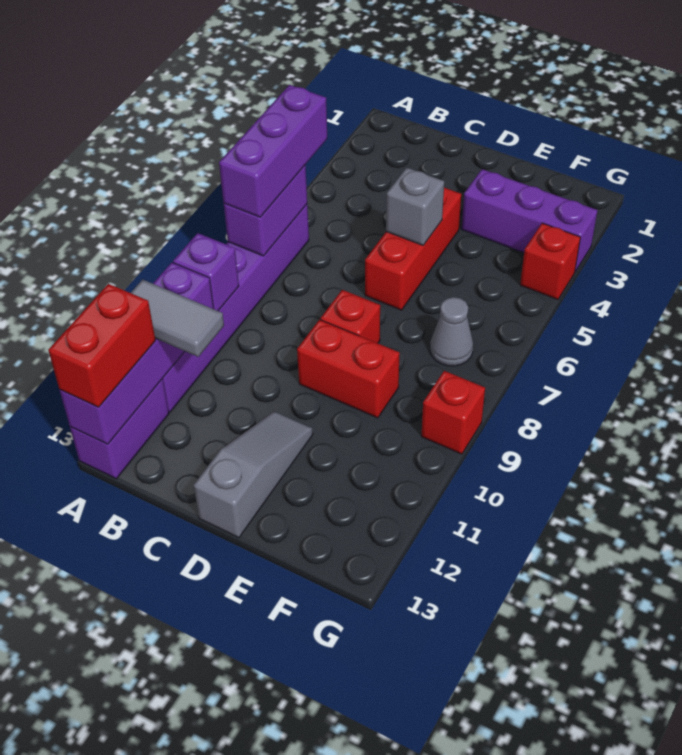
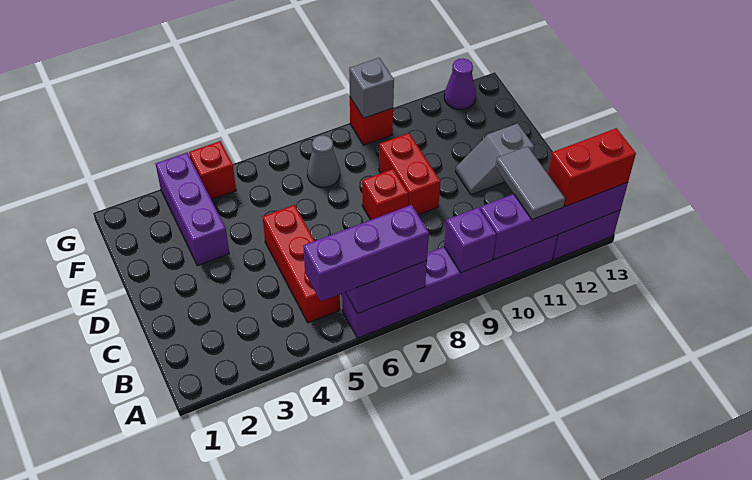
red brick D4:D6 level 1 -> red brick B5:D5 level 1
grey brick D5 level 2 -> grey brick G9 level 2
grey slope D11:D13 level 1 top 13 -> grey slope D11:D12 level 1 top 12
none -> purple cone G12 level 1

